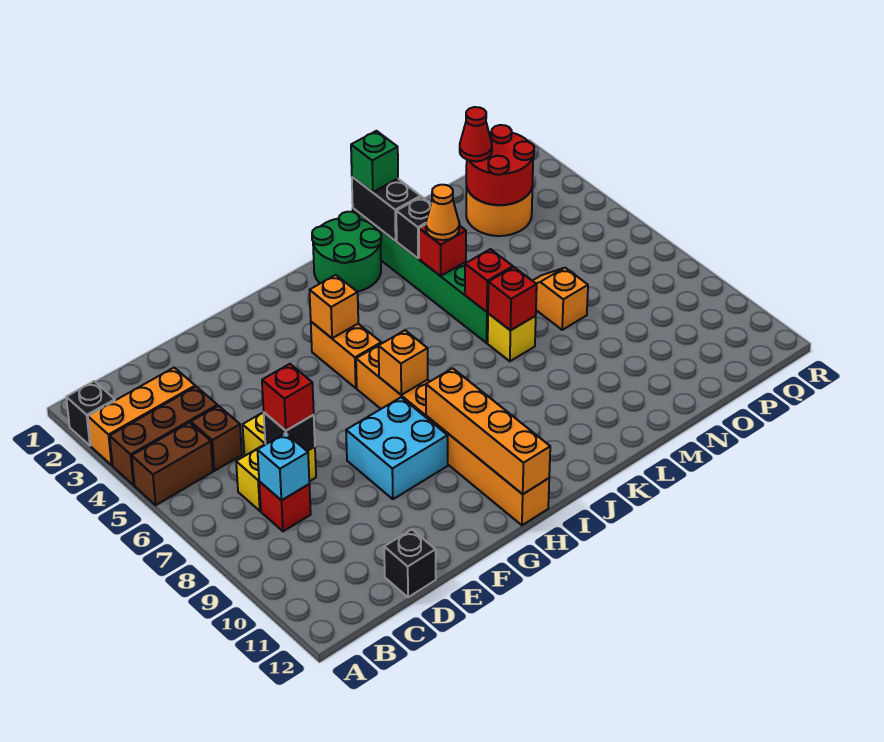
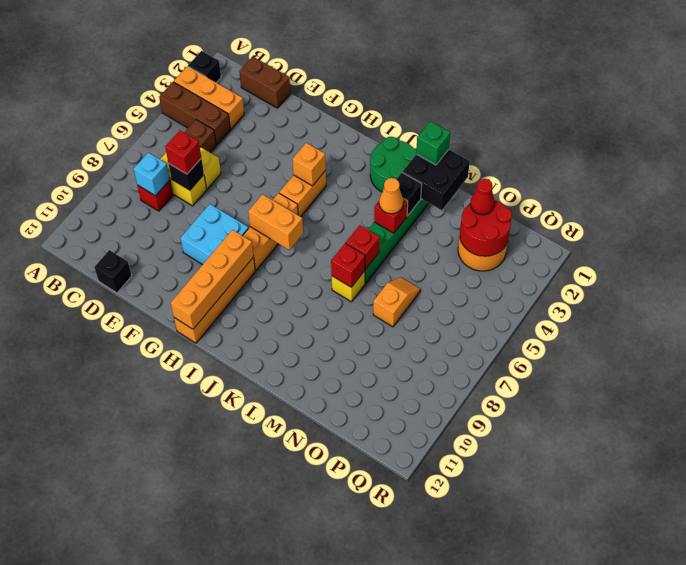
brown brick A5:B5 level 1 -> brown brick C1:D1 level 1
orange brick H7 level 2 -> orange brick H7:I7 level 2
black brick L1:L2 level 2 -> black brick L1:M2 level 2

